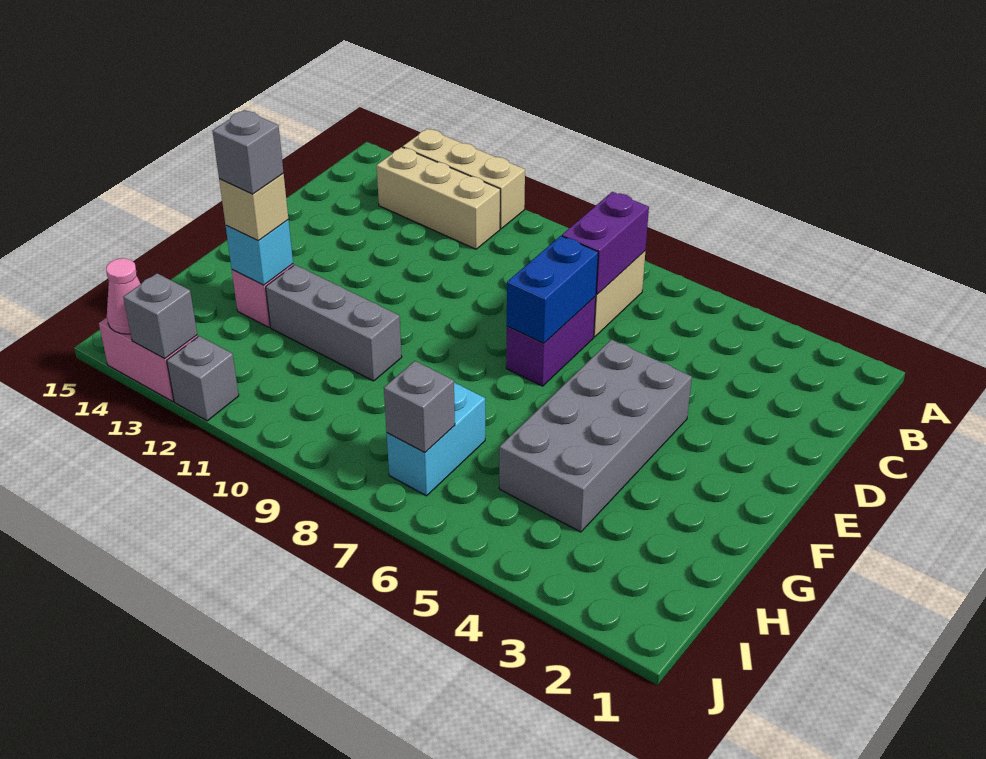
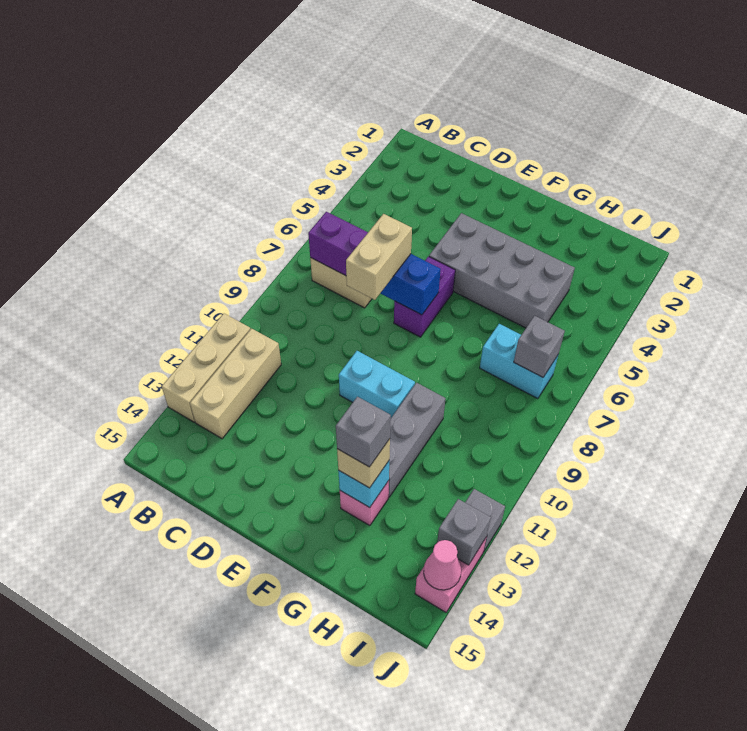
purple brick D7:E7 level 1 -> purple brick E6:E7 level 1
none -> tan brick D7:D8 level 3
none -> cyan brick E10:F10 level 1

